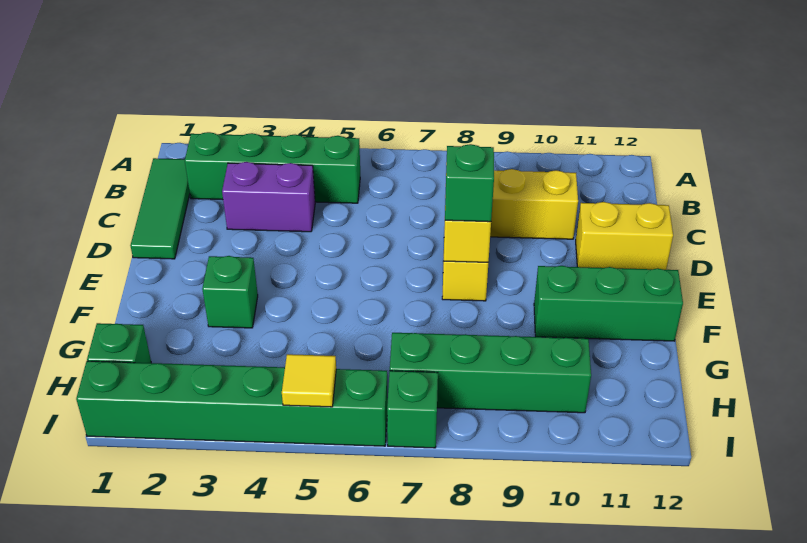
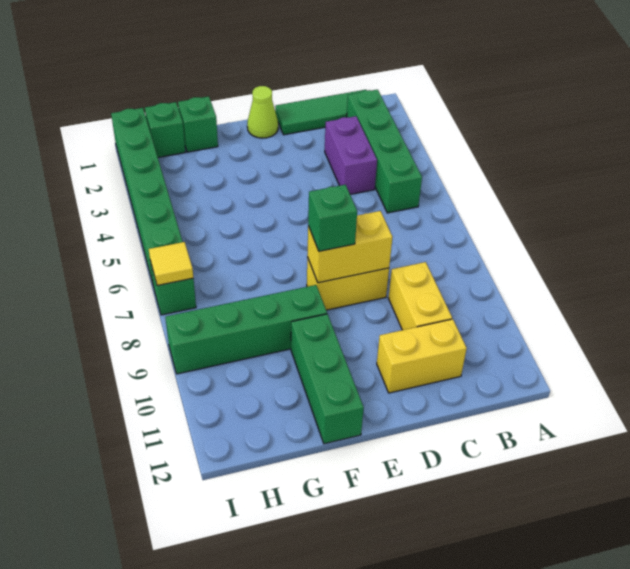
yellow brick D11:D12 level 1 -> yellow brick C11:D11 level 1
none -> lime cone E1 level 1
green brick F3 level 1 -> green brick G1 level 1
green brick H7:H10 level 1 -> green brick F9:I9 level 1
yellow tile I5 level 2 -> yellow tile I7 level 2

